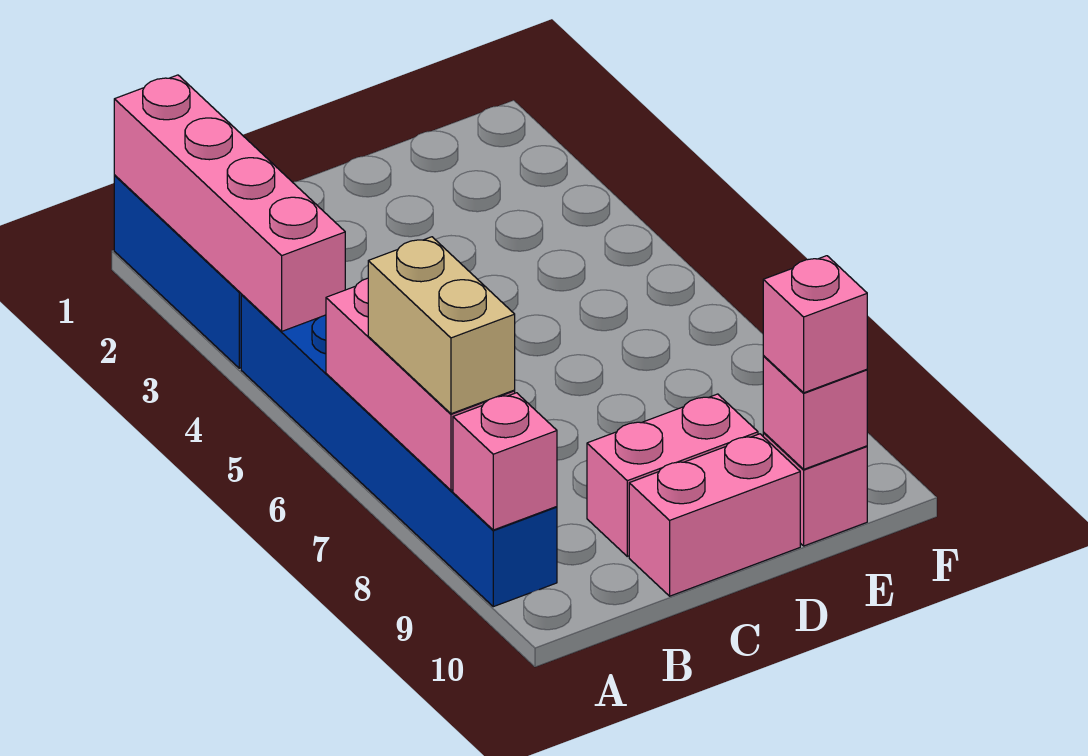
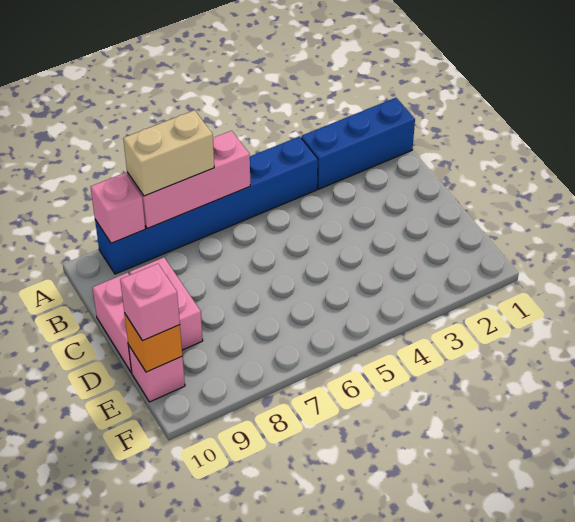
pink brick A1:A4 level 2 -> none
pink brick E10 level 2 -> orange brick E10 level 2

